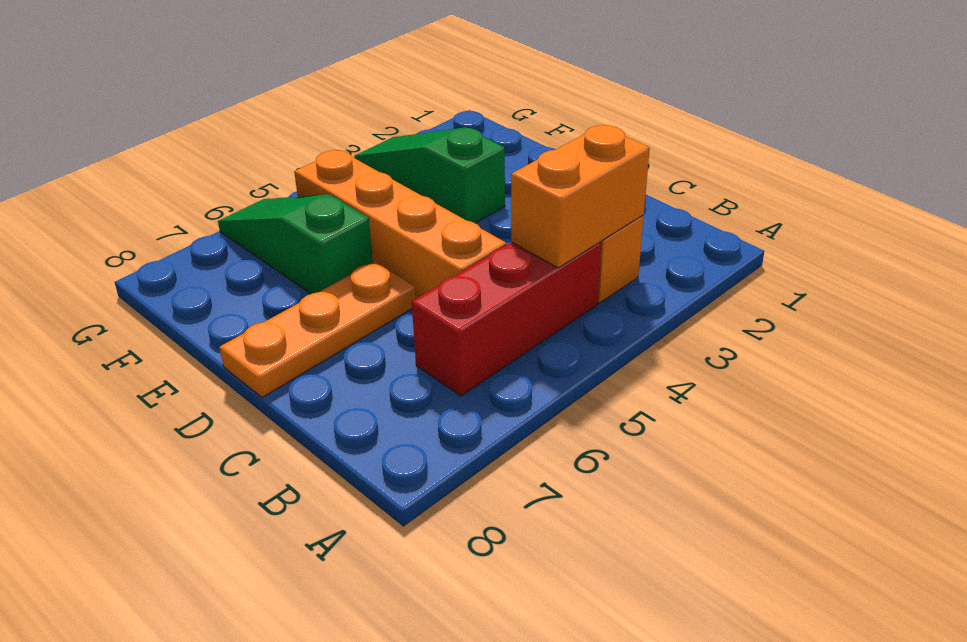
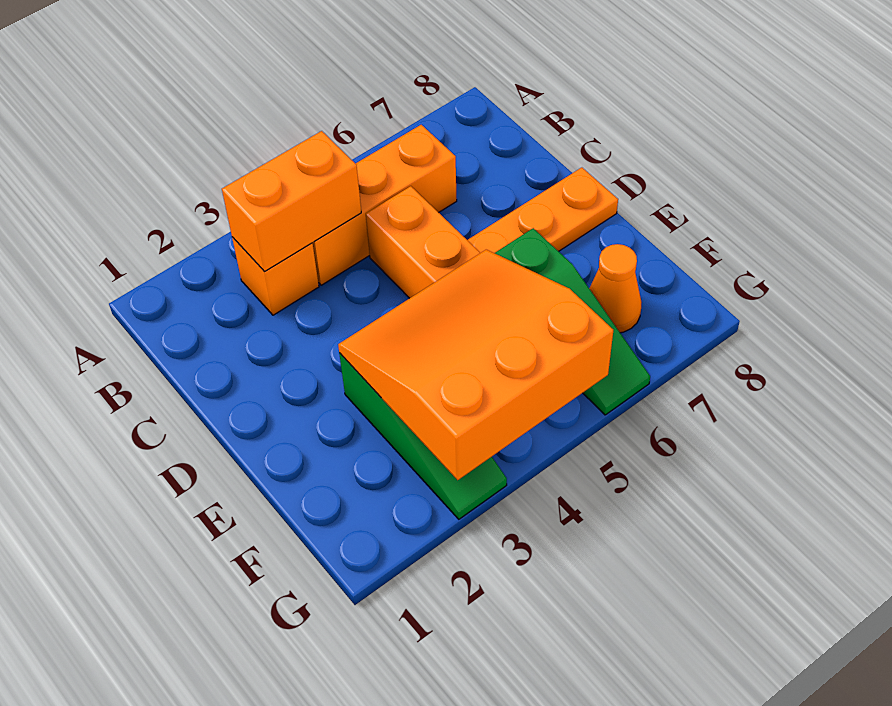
red brick B4:B6 level 1 -> orange brick B4:B6 level 1
none -> orange slope E3:G5 level 2 top G
none -> orange cone F7 level 1

